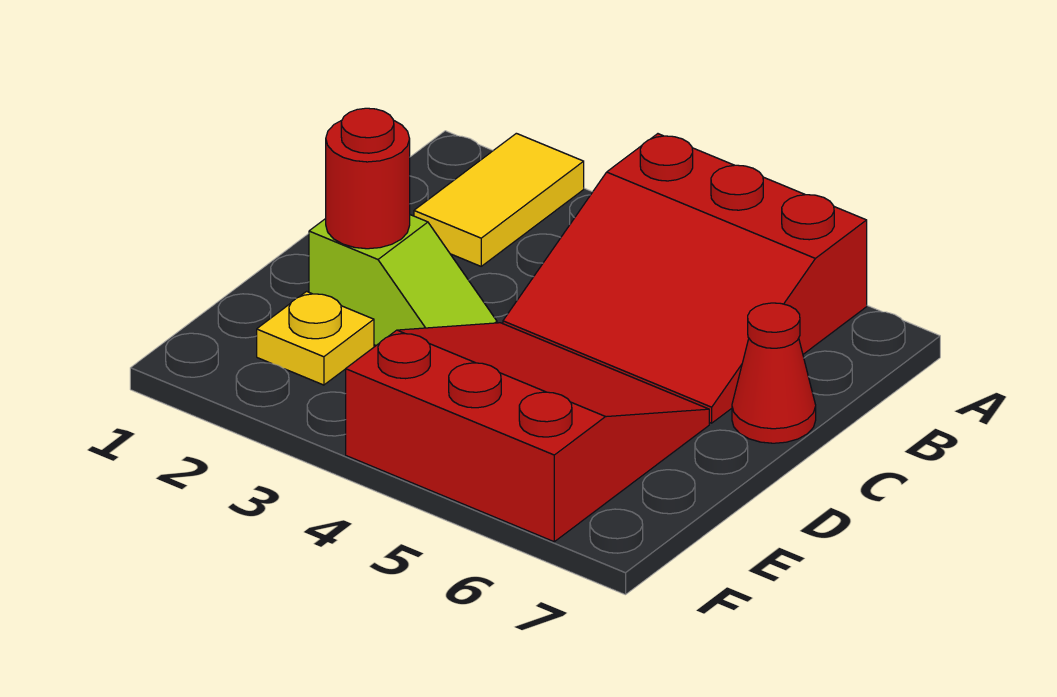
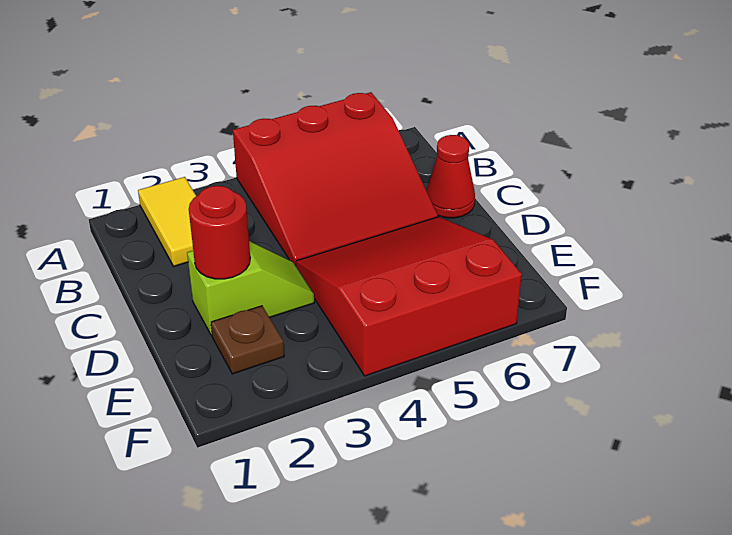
yellow plate E2 level 1 -> brown plate E2 level 1

